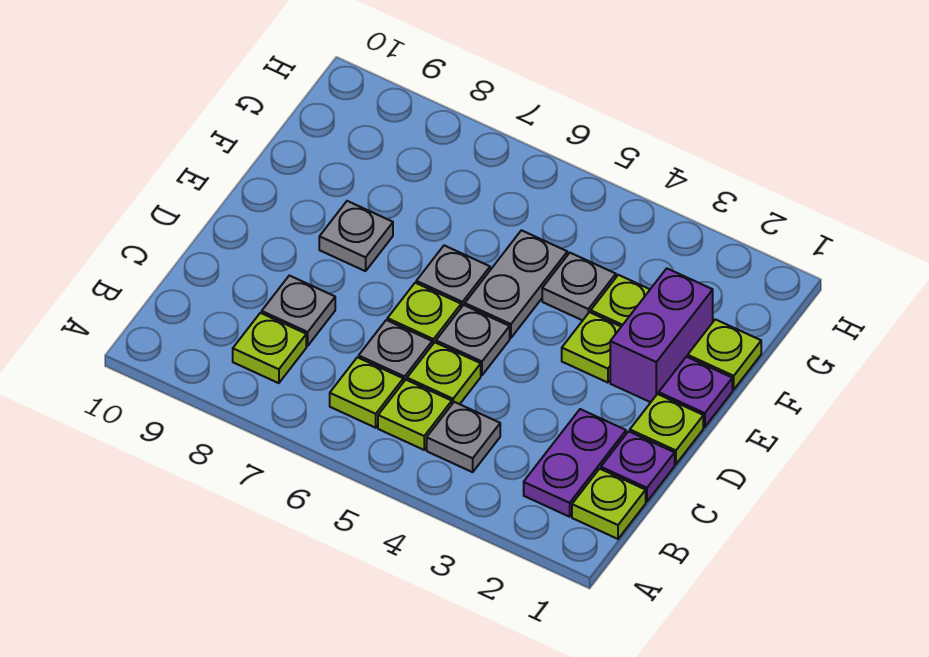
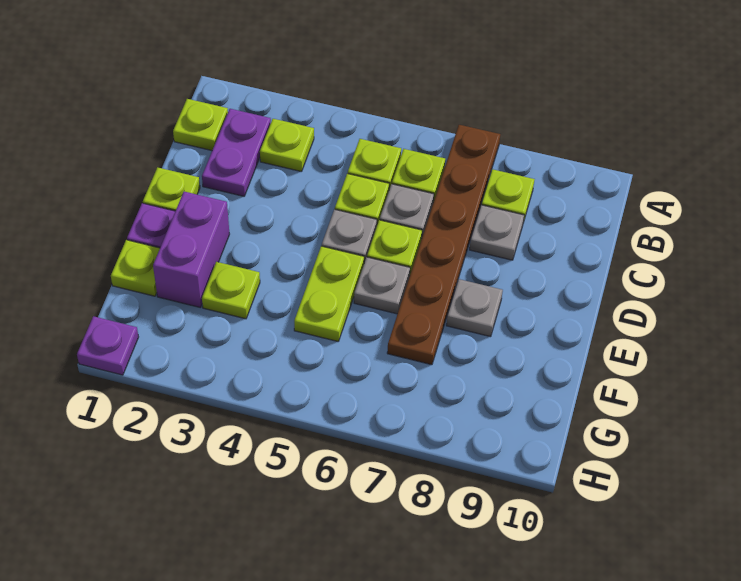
none -> brown plate A7:F7 level 1
grey plate B4 level 1 -> none
purple plate C1 level 1 -> purple plate H1 level 1
lime plate E3 level 1 -> lime plate B3 level 1
grey plate E5:F5 level 1 -> lime plate E5:F5 level 1
grey plate F4 level 1 -> none

